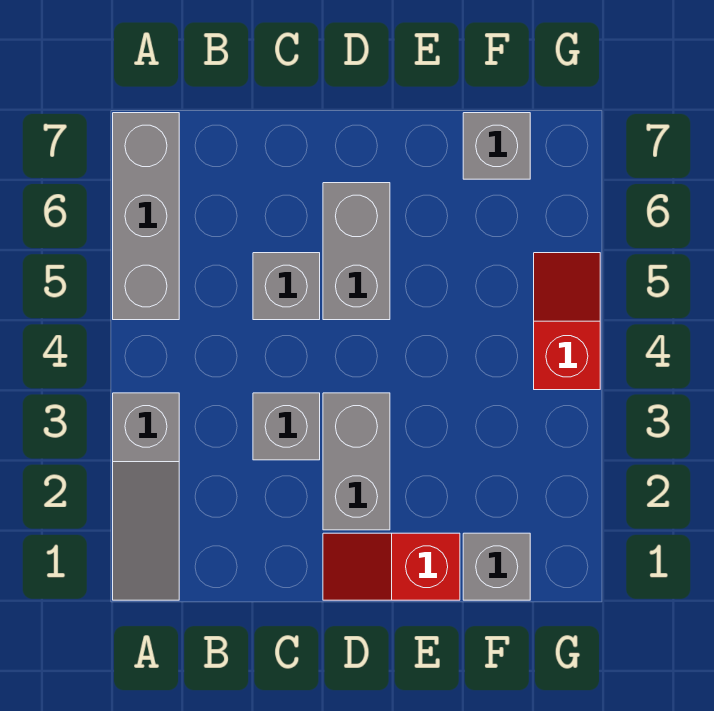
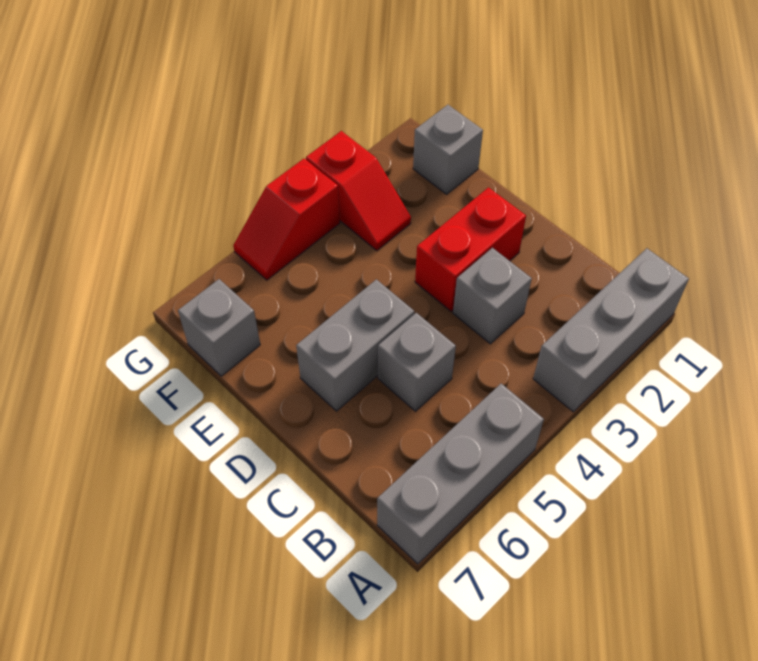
grey slope A1:A3 level 1 top 3 -> grey brick A1:A3 level 1
red slope D1:E1 level 1 top E -> red slope F3:G3 level 1 top G
grey brick D2:D3 level 1 -> red brick D2:D3 level 1

